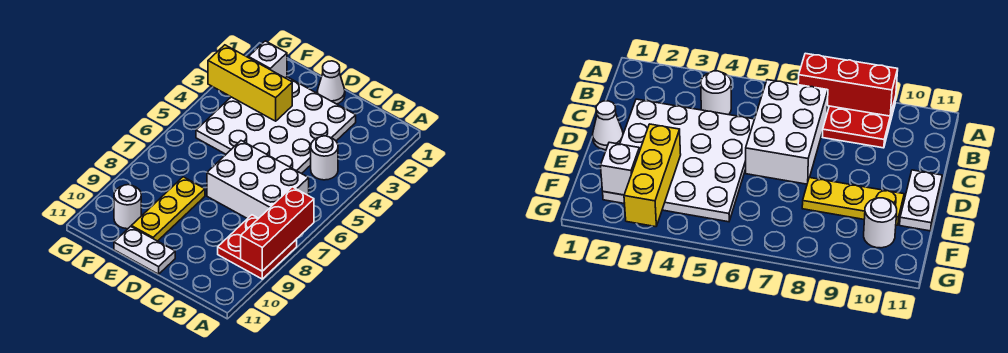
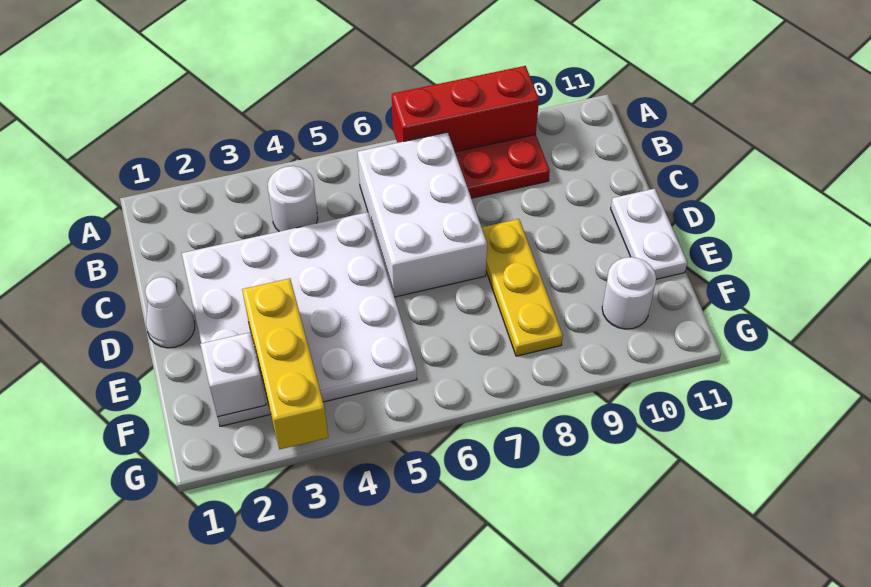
yellow plate E8:E10 level 1 -> yellow plate D8:F8 level 1

